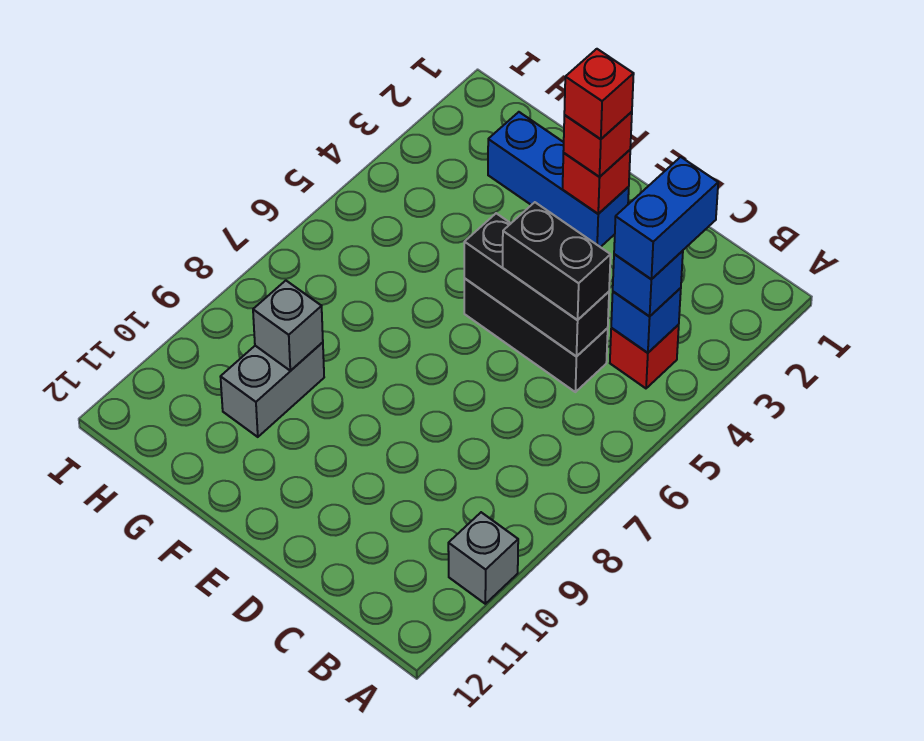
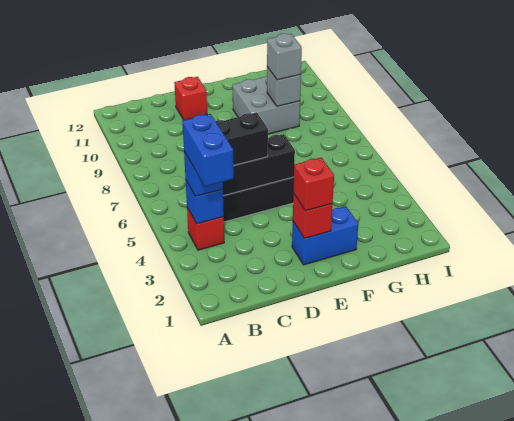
grey brick A10 level 1 -> grey brick G9 level 3
blue brick E2:G2 level 1 -> blue brick E2:F2 level 1
red brick E2 level 4 -> red brick D11 level 1
grey brick G9:G10 level 1 -> grey brick F9:G10 level 1

